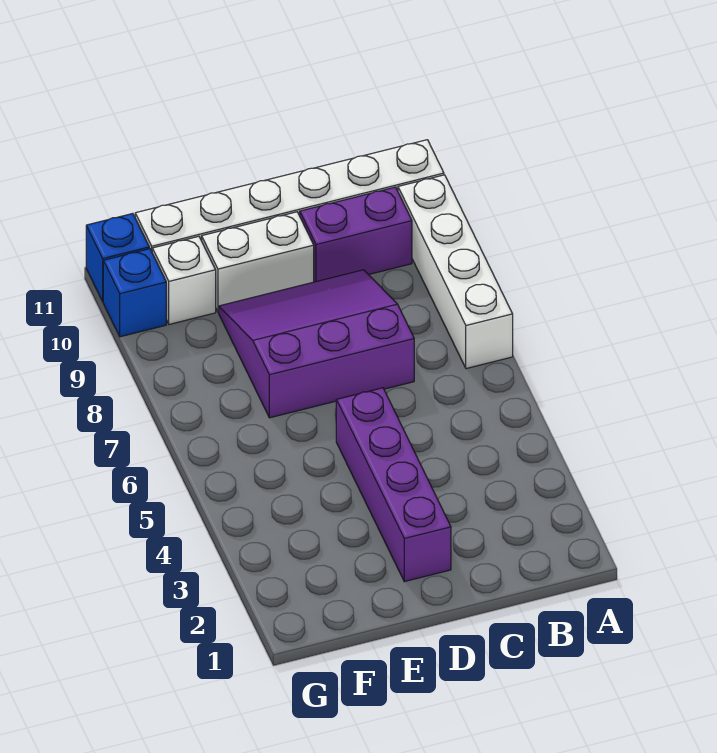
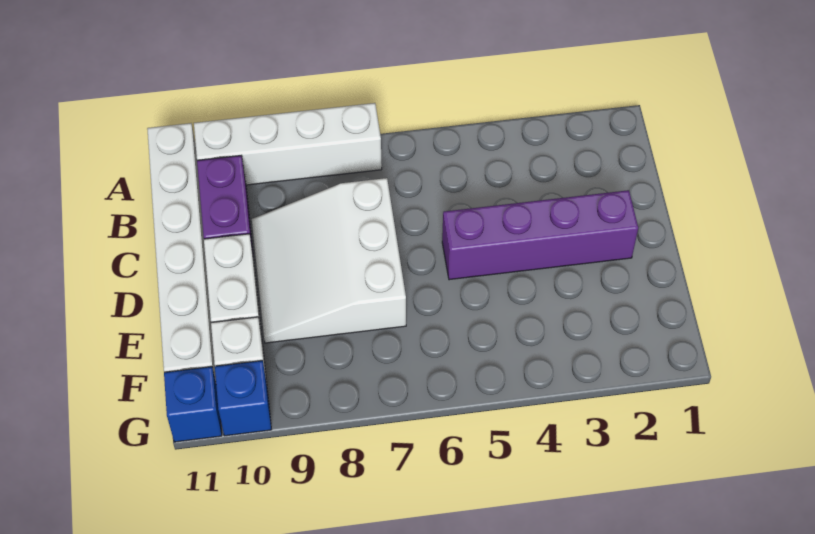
purple slope C7:E9 level 1 top 7 -> white slope C7:E9 level 1 top 7

